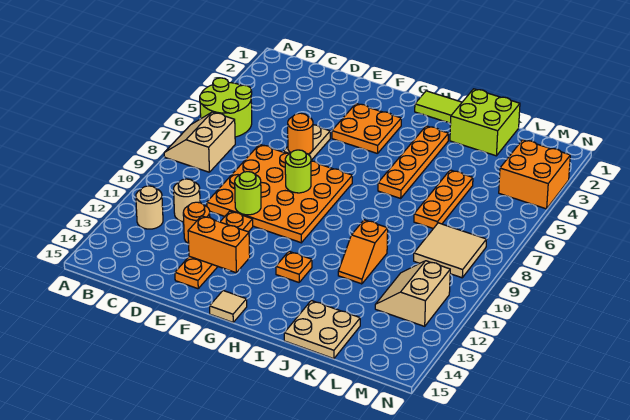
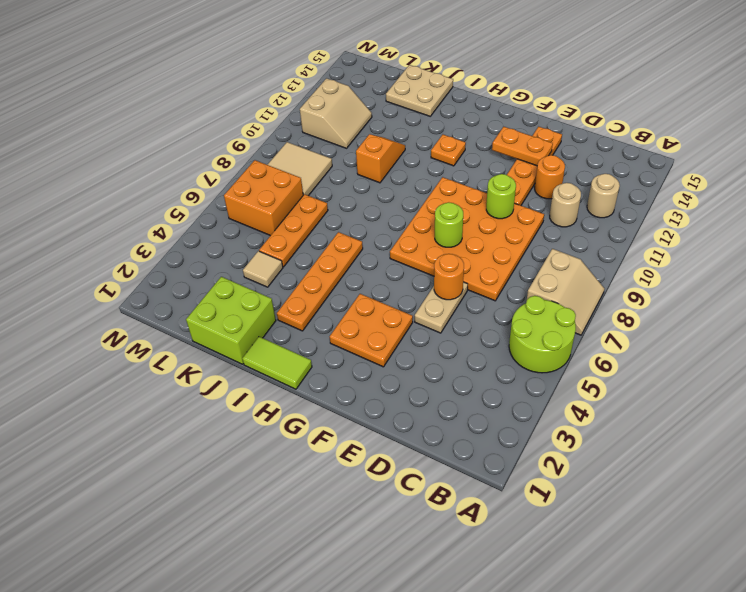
orange brick E13:F13 level 2 -> orange plate E13:F13 level 2
tan tile G15 level 1 -> tan tile K4 level 1
orange brick M3:N4 level 1 -> orange brick L6:M7 level 1

